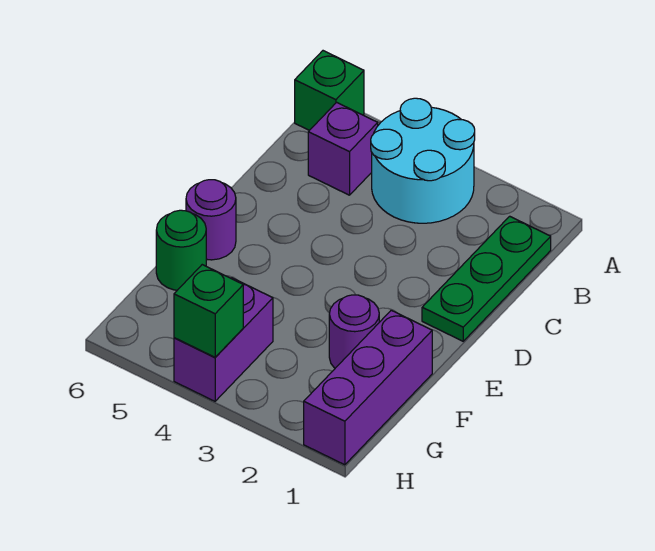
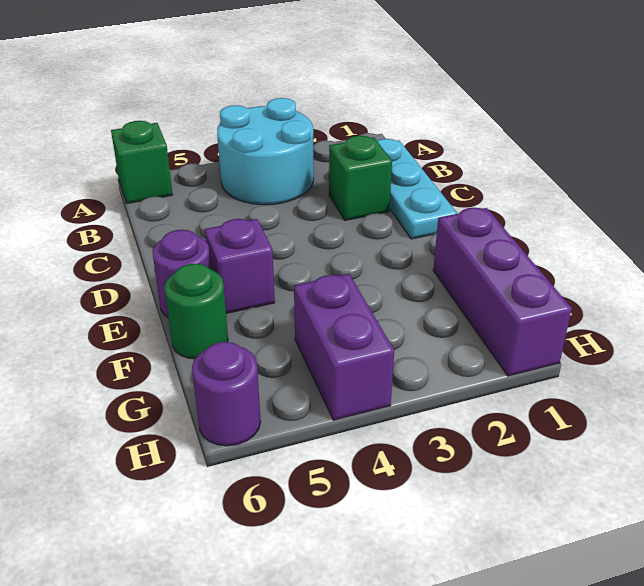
green plate B1:D1 level 1 -> cyan plate B1:D1 level 1
purple brick B5 level 1 -> purple brick E5 level 1
purple round brick F2 level 1 -> purple round brick H6 level 1
green brick H4 level 2 -> green brick C2 level 1

